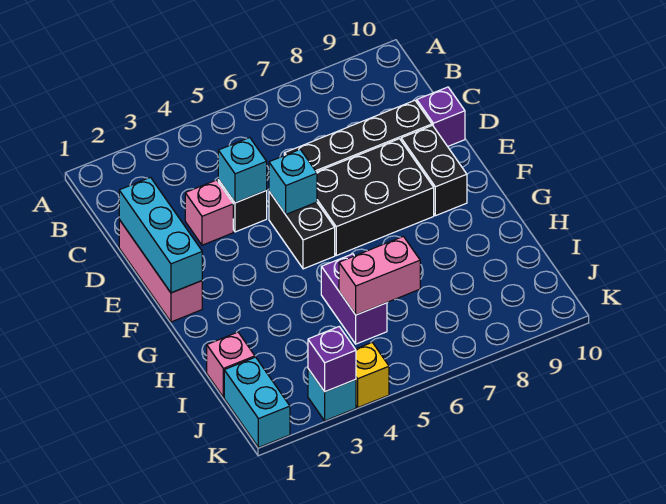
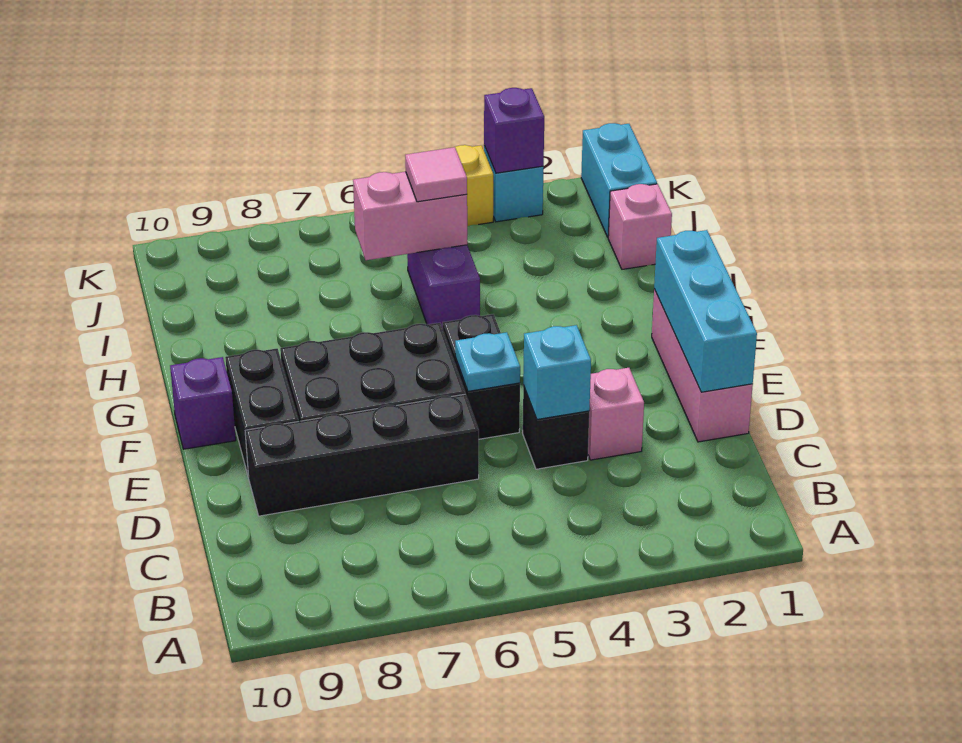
purple brick D10 level 1 -> purple brick F10 level 1
cyan brick E5 level 2 -> cyan plate E5 level 2
none -> pink tile I5 level 3

